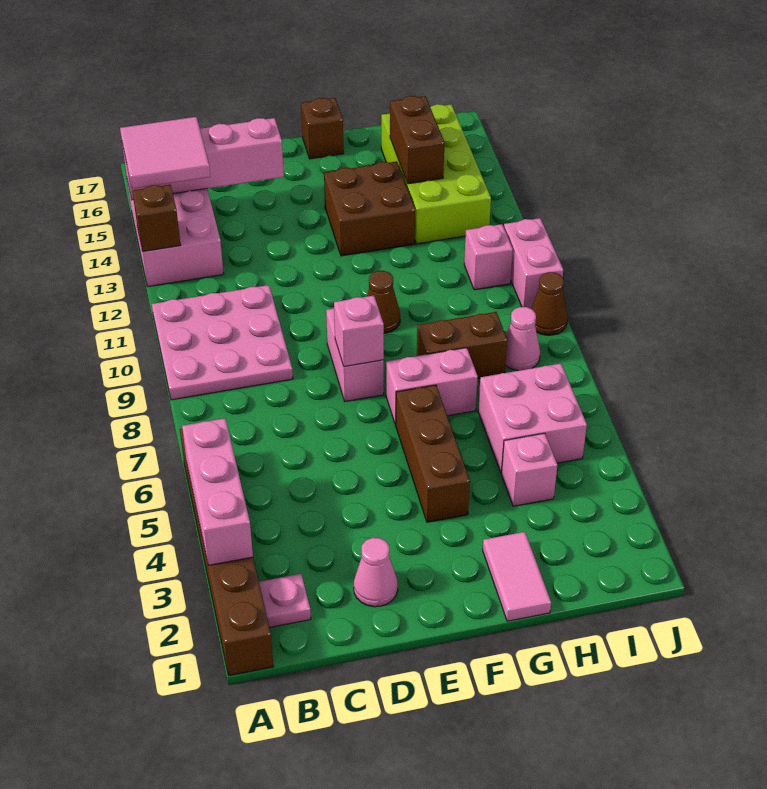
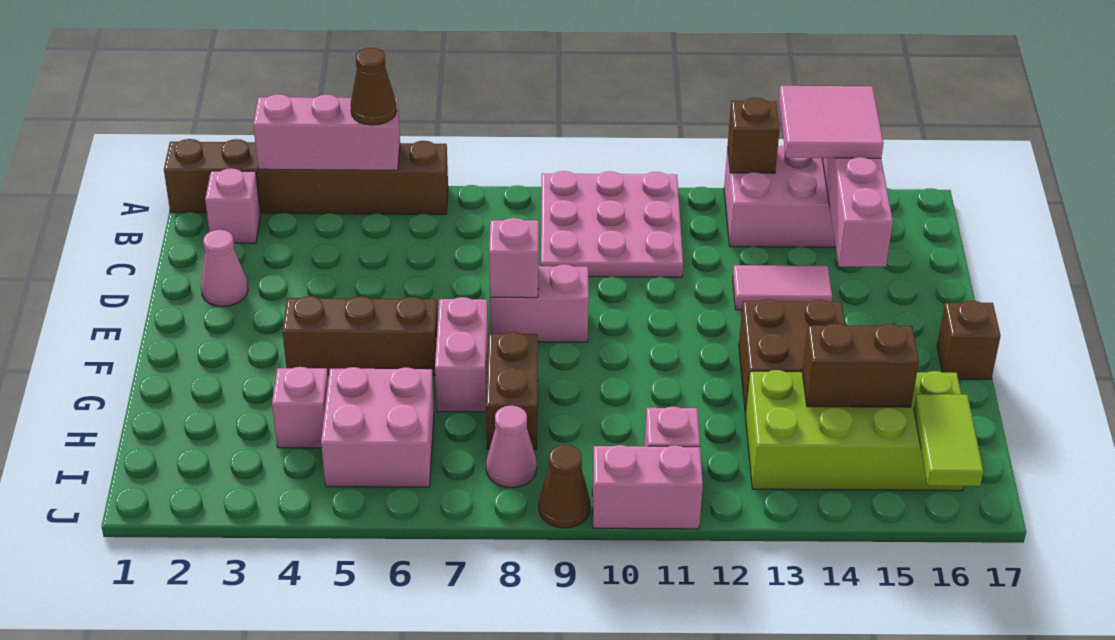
pink plate B2 level 1 -> pink brick B2 level 1
brown cone F10 level 1 -> brown cone A5 level 3
pink tile G1:G2 level 1 -> pink tile D13:D14 level 1
none -> lime tile I16:J16 level 2

